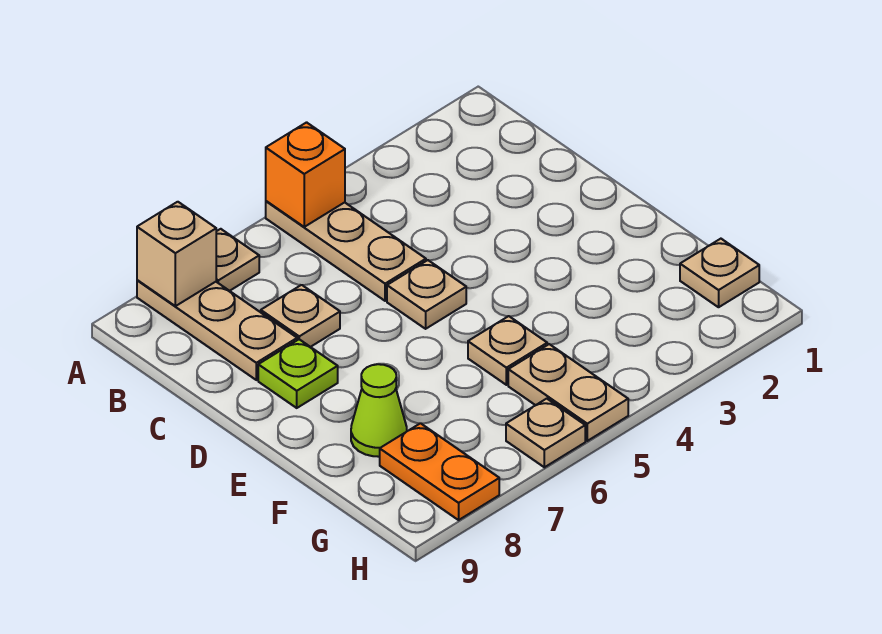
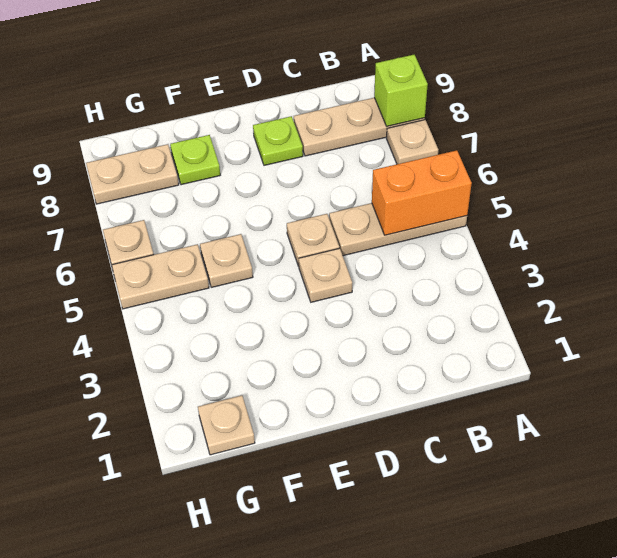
orange brick A5 level 2 -> orange brick A5:B5 level 2
tan brick A8 level 2 -> lime brick A8 level 2
tan plate C7 level 1 -> tan plate D4 level 1
lime cone F8 level 1 -> lime plate F8 level 1
orange plate G8:H8 level 1 -> tan plate G8:H8 level 1

